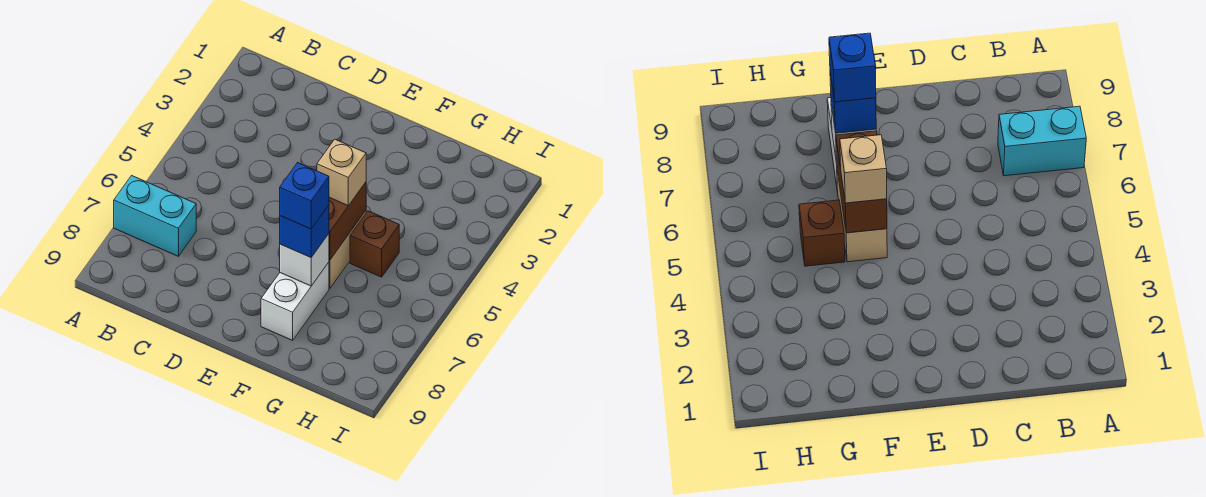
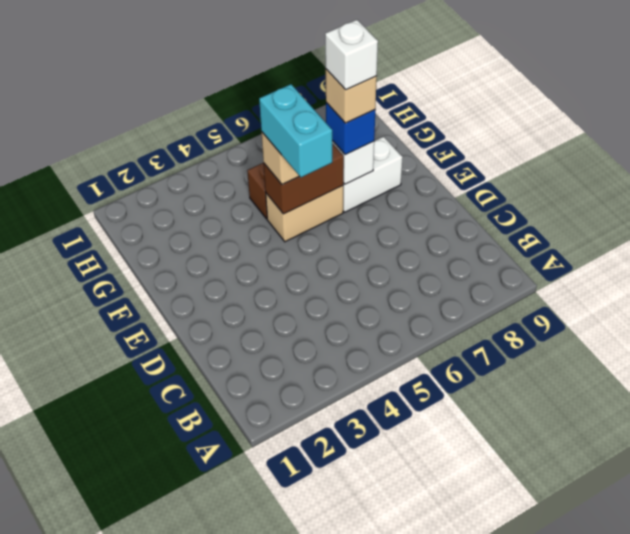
cyan brick A7:B7 level 1 -> cyan brick E5:F5 level 4
blue brick F7 level 4 -> tan brick F7 level 4
none -> white brick F7 level 5

